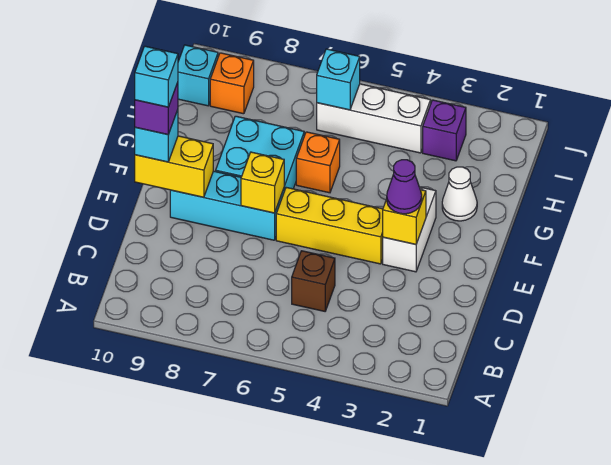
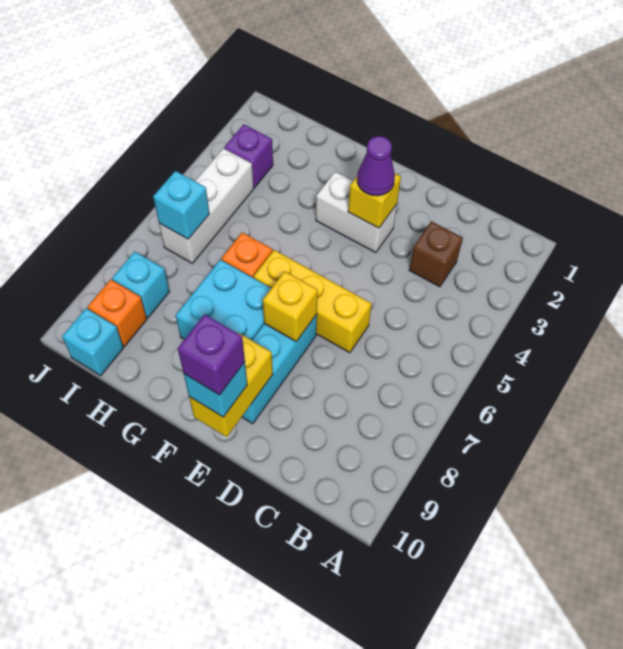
brown brick C5 level 1 -> brown brick C3 level 1
yellow brick E4:E6 level 1 -> yellow brick D6:F6 level 1
cyan brick E10 level 5 -> cyan brick I8 level 1
white cone G2 level 1 -> none

